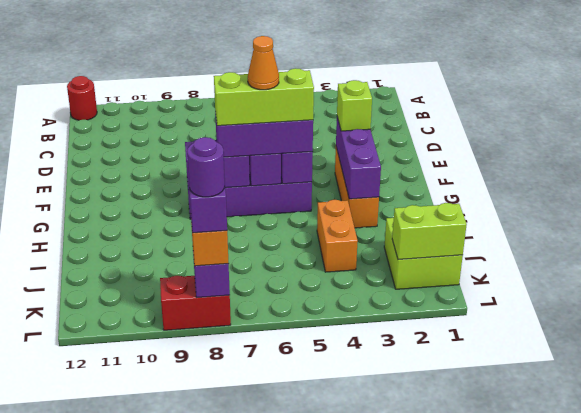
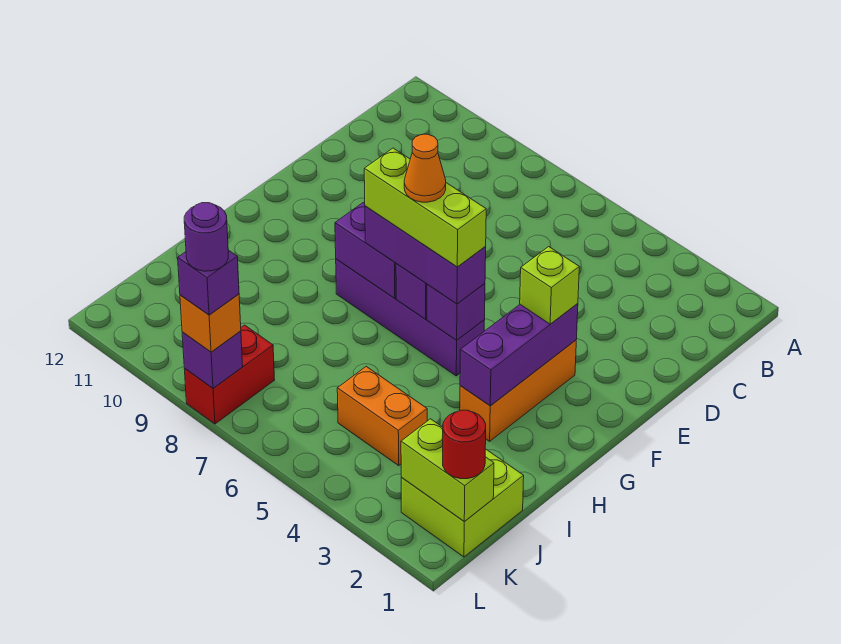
red round brick A12 level 1 -> red round brick K1 level 3
orange brick I4:J4 level 1 -> orange brick J4:J5 level 1
red brick L8:L9 level 1 -> red brick K8:L8 level 1

